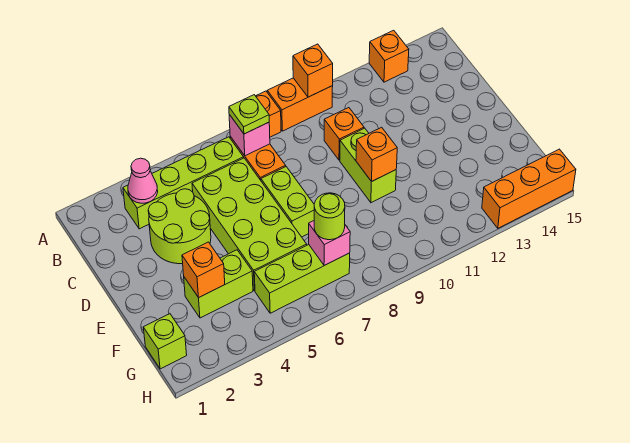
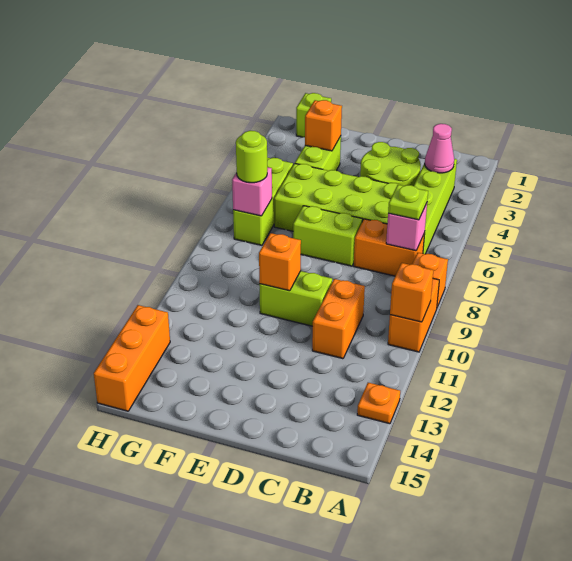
orange brick A13 level 1 -> orange plate A13 level 1
orange brick C10 level 1 -> orange brick C10:C11 level 1

